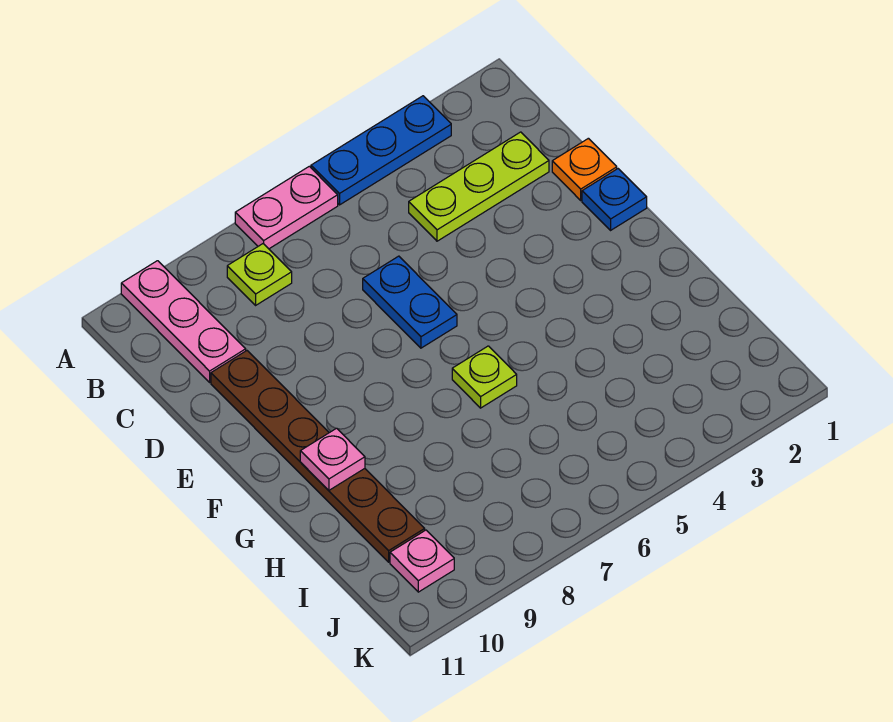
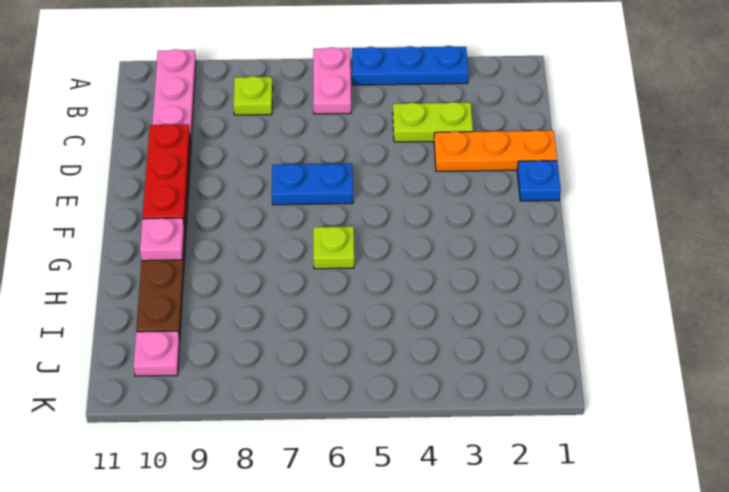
pink plate A6:A7 level 1 -> pink plate A6:B6 level 1
lime plate C2:C4 level 1 -> lime plate C3:C4 level 1
orange plate D1 level 1 -> orange plate D1:D3 level 1
blue plate D6:E6 level 1 -> blue plate E6:E7 level 1
none -> red plate D10:F10 level 2

